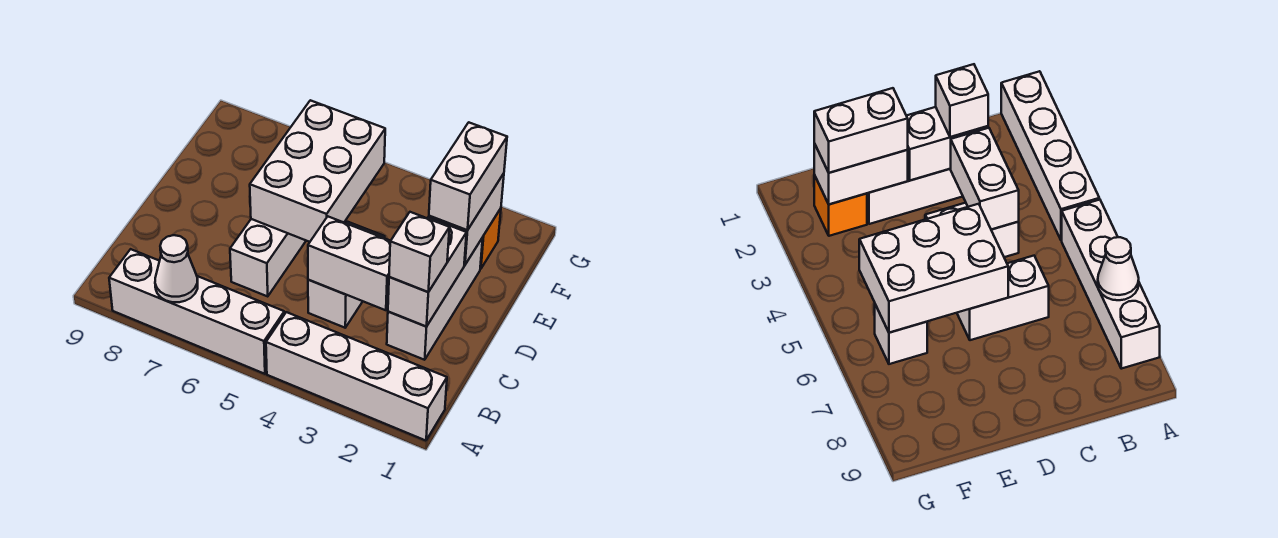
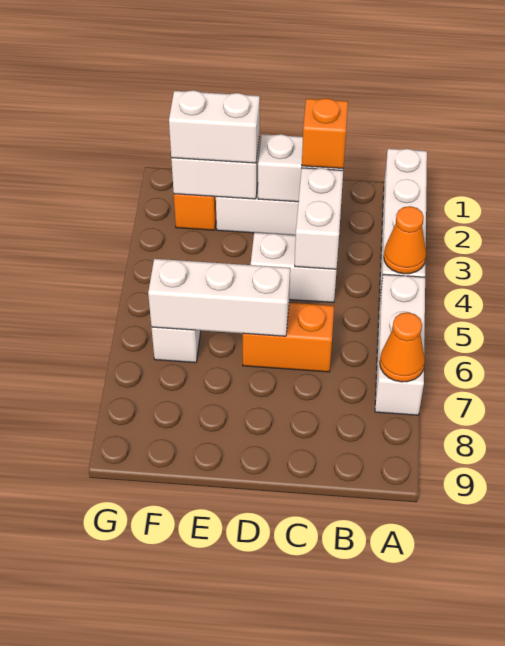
none -> orange cone A4 level 2
white brick A5:A8 level 1 -> white brick A5:A7 level 1
white cone A7 level 2 -> orange cone A7 level 2
white brick C2 level 3 -> orange brick C2 level 3
white brick C6:D6 level 1 -> orange brick C6:D6 level 1
white brick D5:F6 level 2 -> white brick D6:F6 level 2

